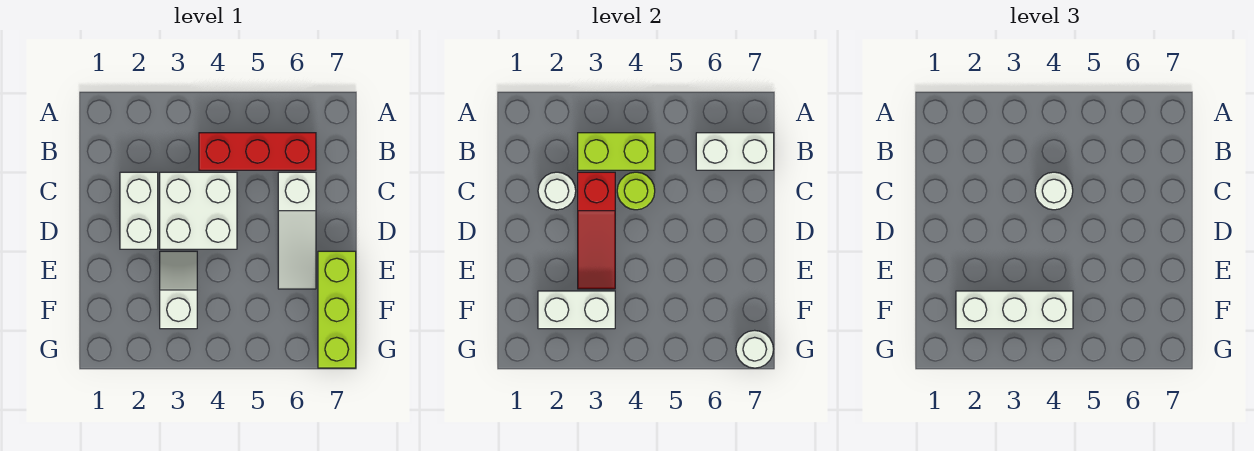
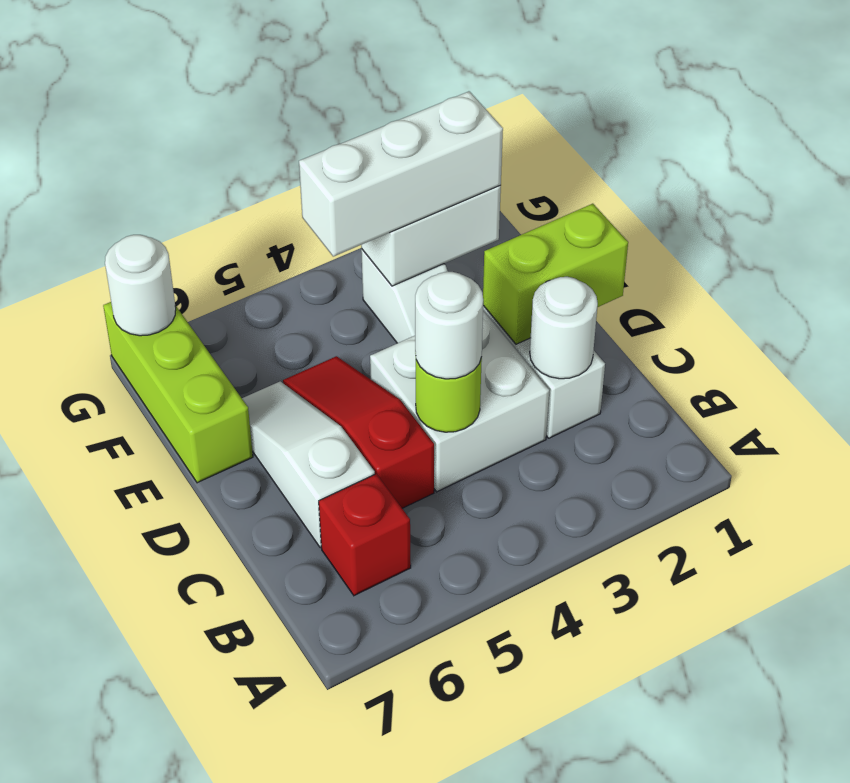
lime brick B3:B4 level 2 -> lime brick D1:D2 level 2
red brick B4:B6 level 1 -> red brick B6 level 1
white brick B6:B7 level 2 -> none
red slope C3:E3 level 2 top C -> red slope C5:E5 level 1 top C

